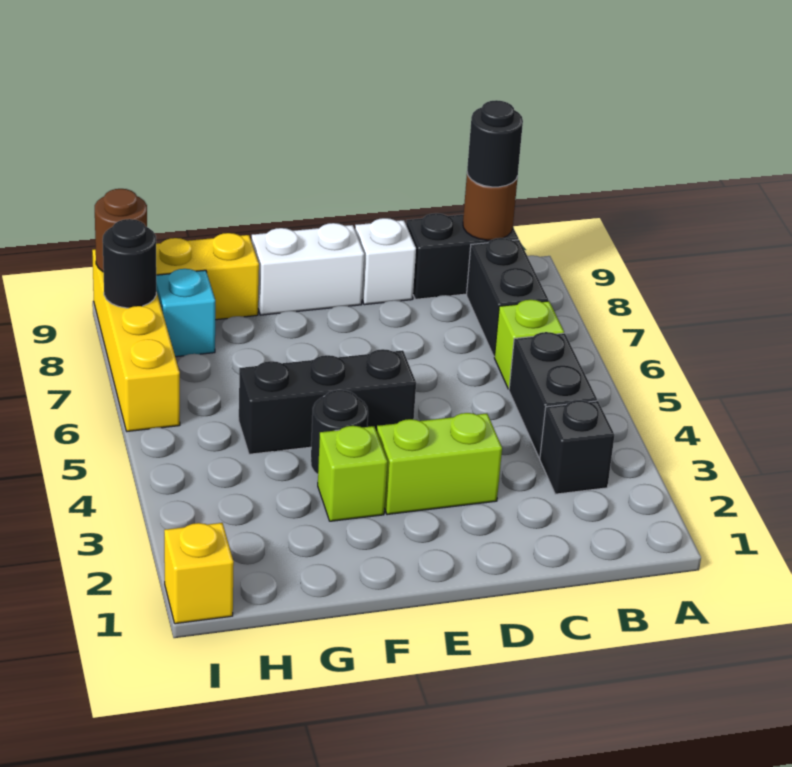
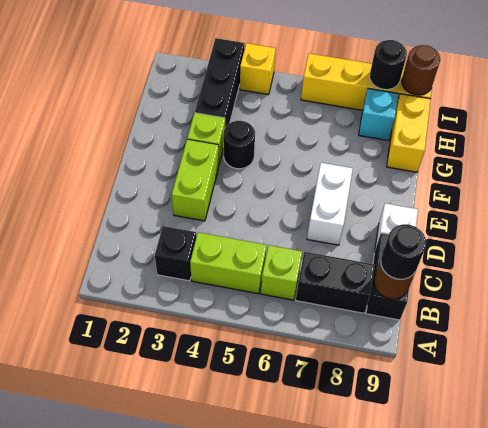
black brick B4:B5 level 1 -> lime brick B4:B5 level 1
black brick E5:G5 level 1 -> black brick G3:I3 level 1
white brick E9:F9 level 1 -> white brick D7:E7 level 1
yellow brick I1 level 1 -> yellow brick I4 level 1

